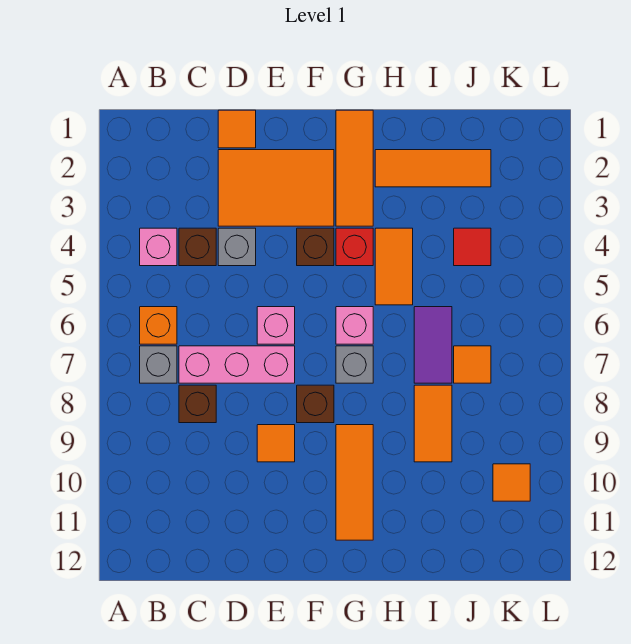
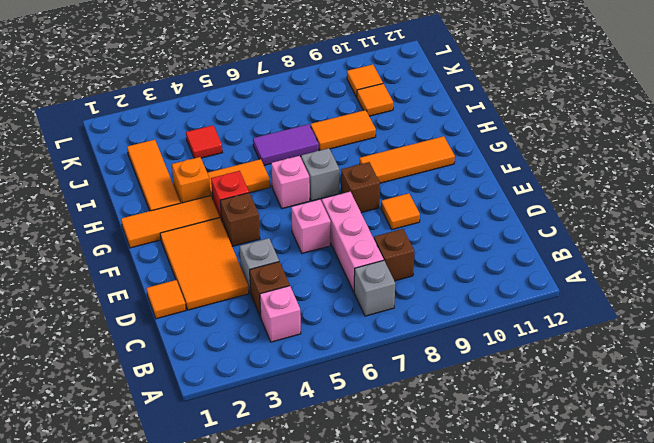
orange brick B6 level 1 -> orange brick H3 level 1
orange tile J7 level 1 -> orange tile J10 level 1

